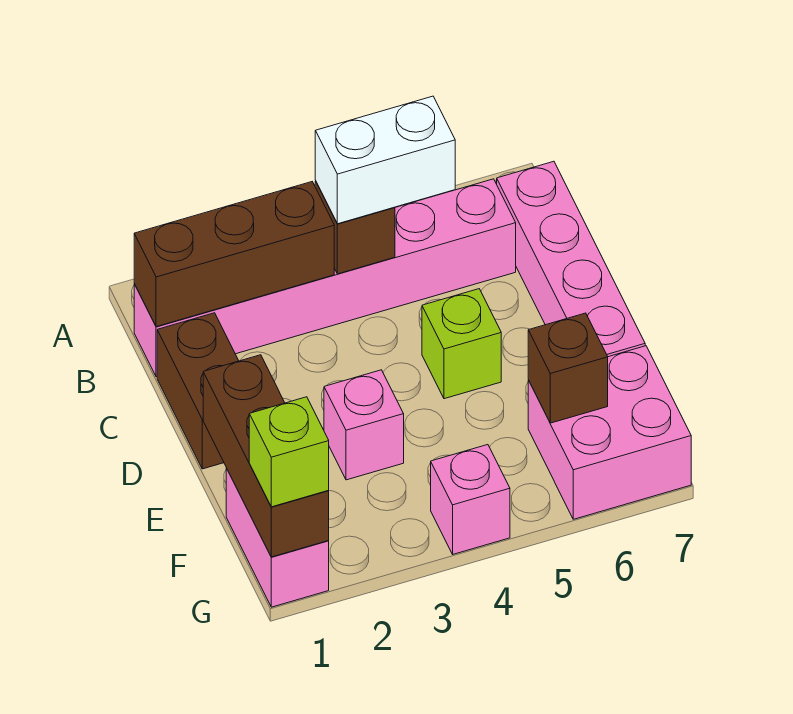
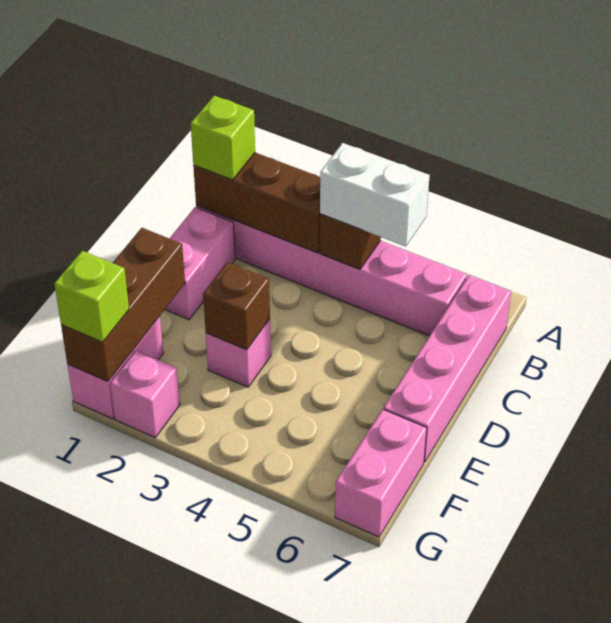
brown brick C1:D1 level 1 -> pink brick C1:D1 level 1
lime brick D5 level 1 -> lime brick B1 level 3
pink brick F6:G7 level 1 -> pink brick F7:G7 level 1
brown brick F6 level 2 -> brown brick E3 level 2
pink brick G4 level 1 -> pink brick G2 level 1

